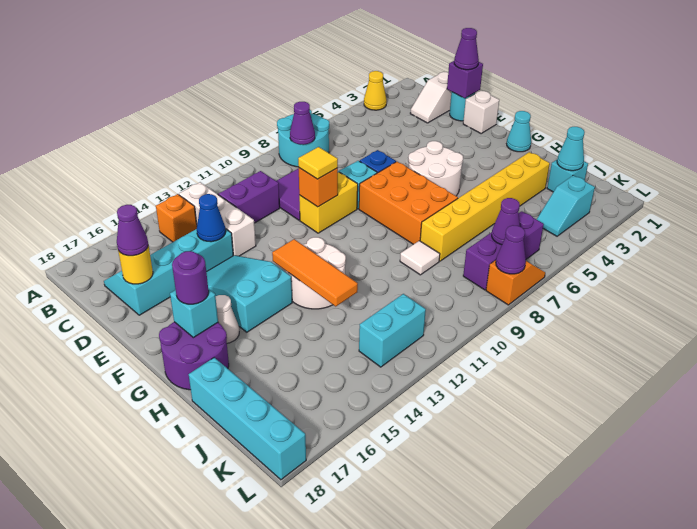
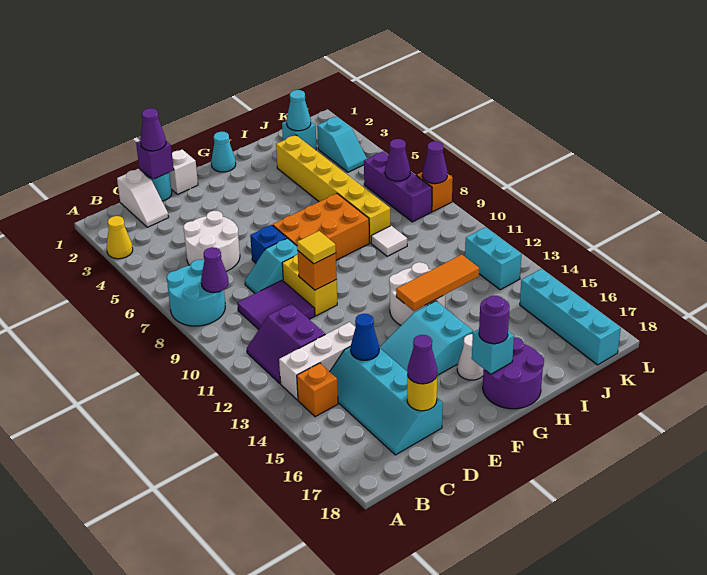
white round brick F5:G6 level 1 -> white round brick C5:D6 level 1
cyan brick I18:L18 level 1 -> cyan brick K15:K18 level 1

